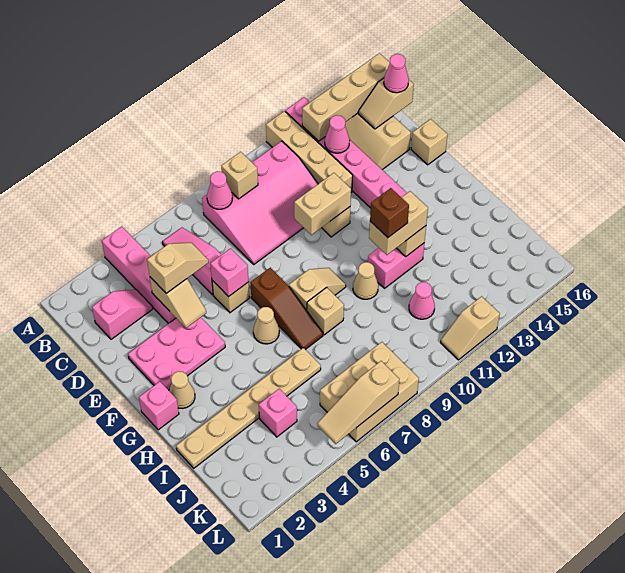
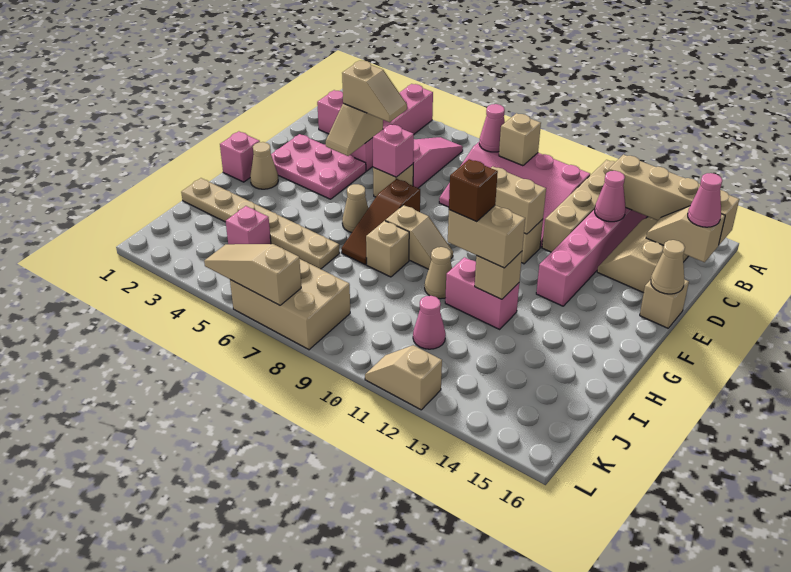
none -> tan cone E16 level 2

